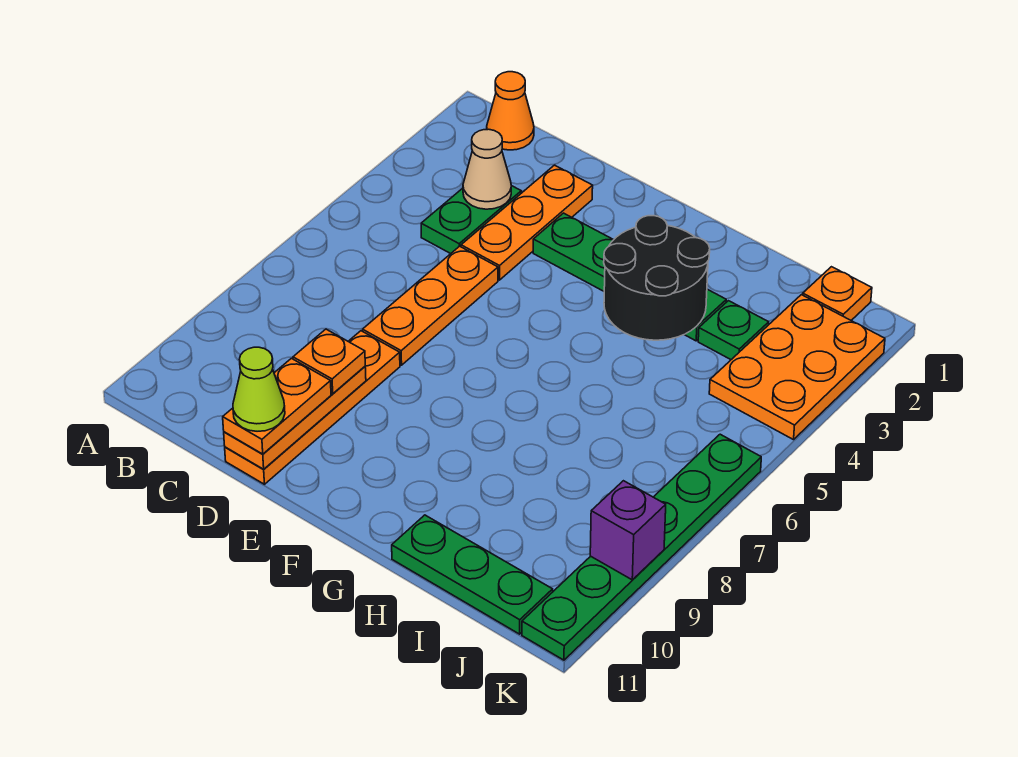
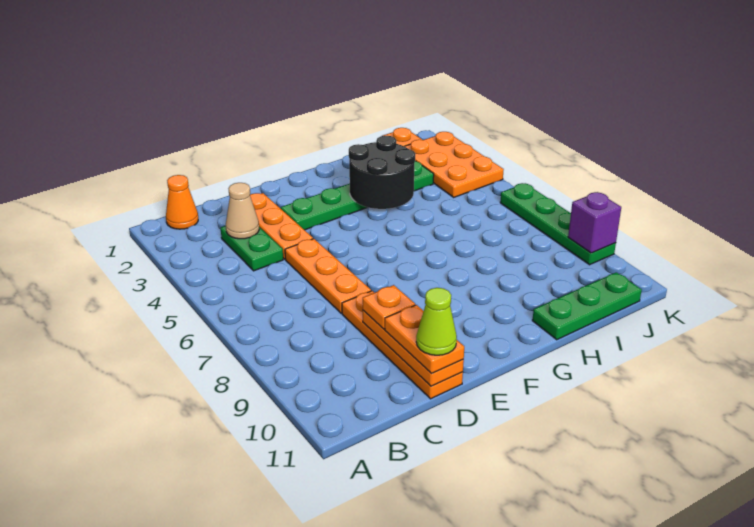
green plate K6:K11 level 1 -> green plate K6:K9 level 1

